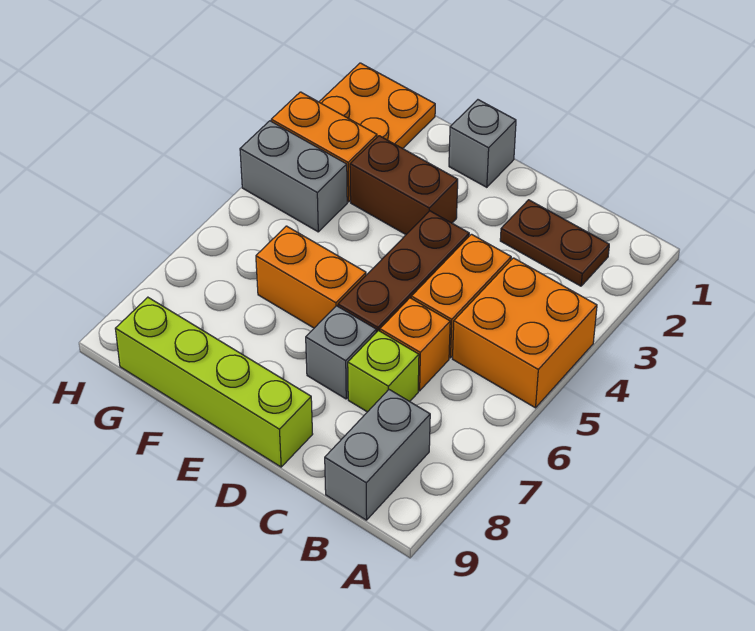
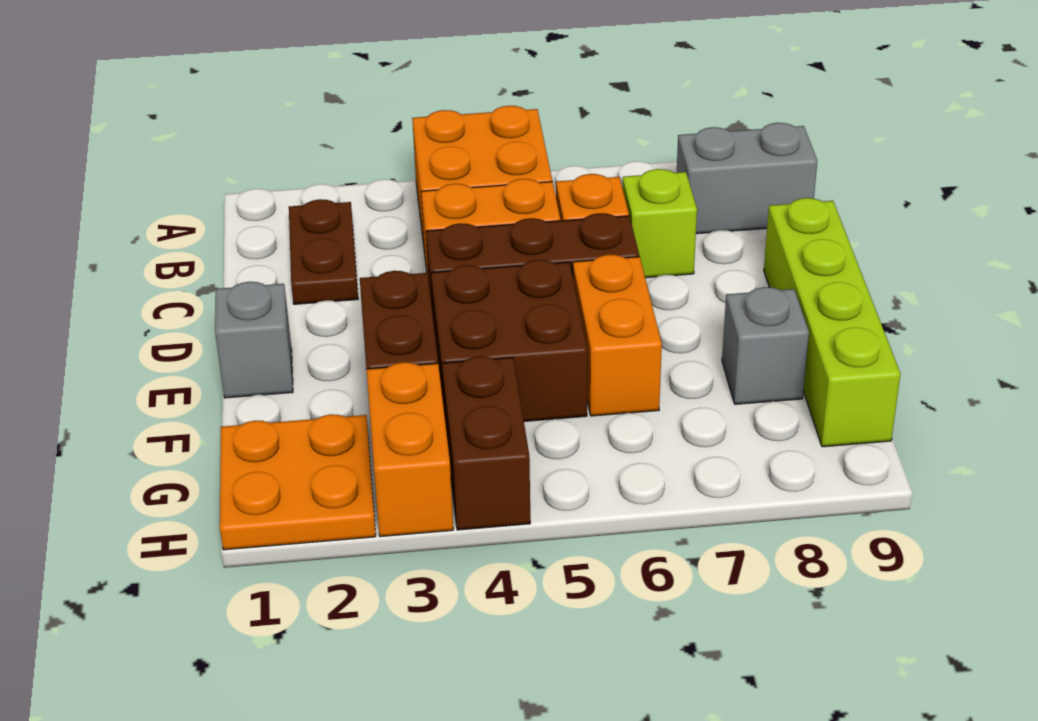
grey brick D7 level 1 -> grey brick F8 level 1
none -> brown brick E4:F5 level 1
grey brick G4:H4 level 1 -> brown brick G4:H4 level 1

